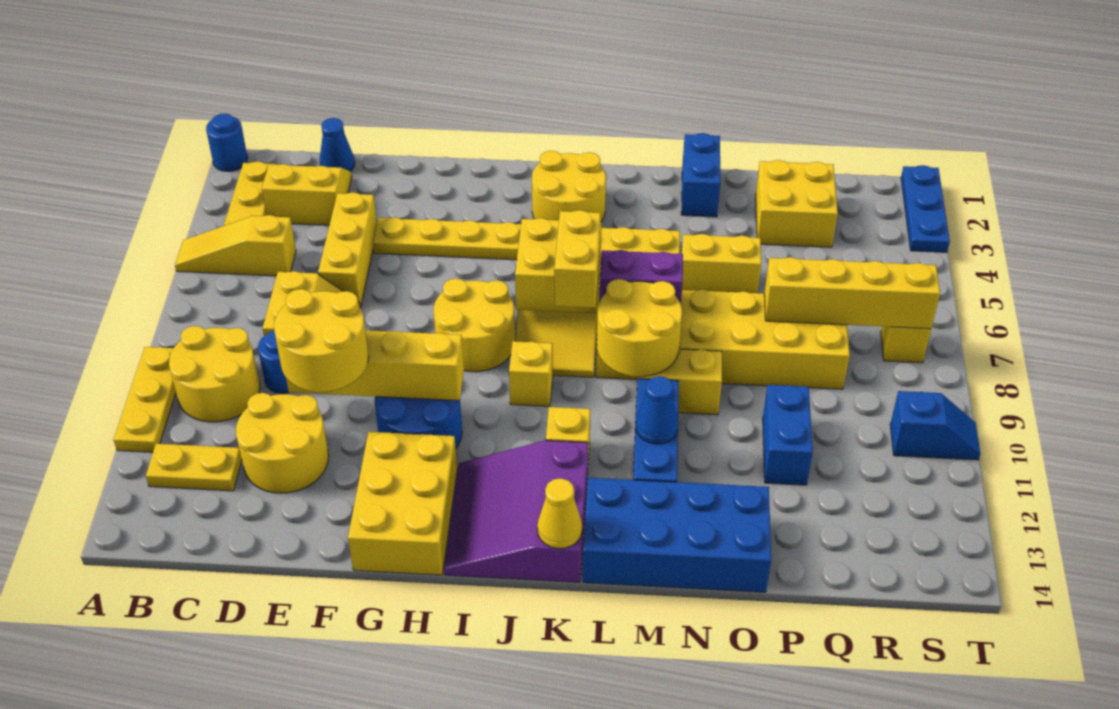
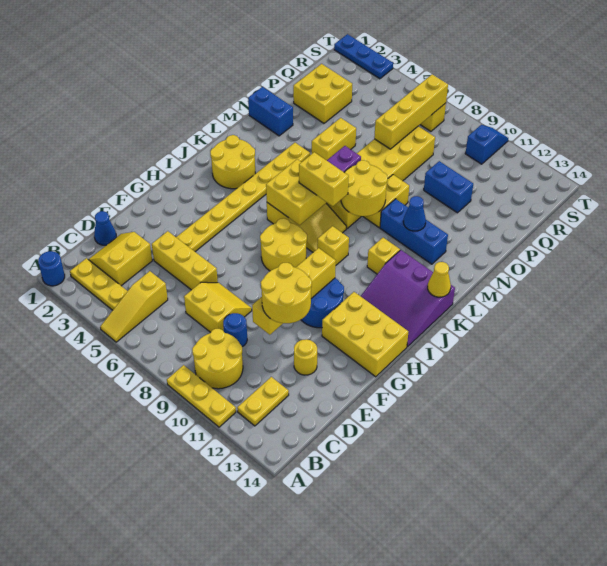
yellow round brick D11:E12 level 1 -> yellow round brick E12 level 1
blue brick L13:O14 level 1 -> none

